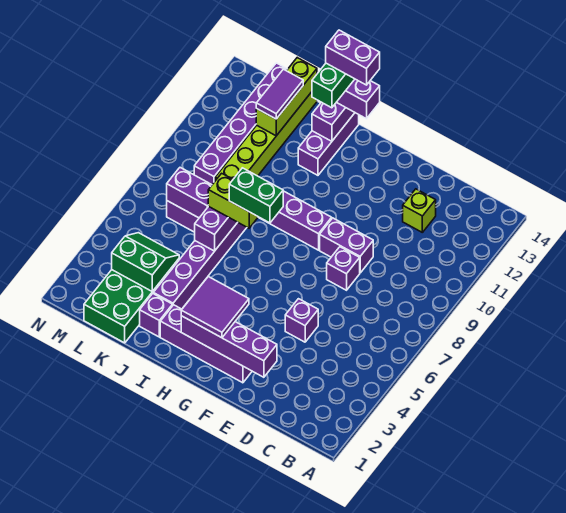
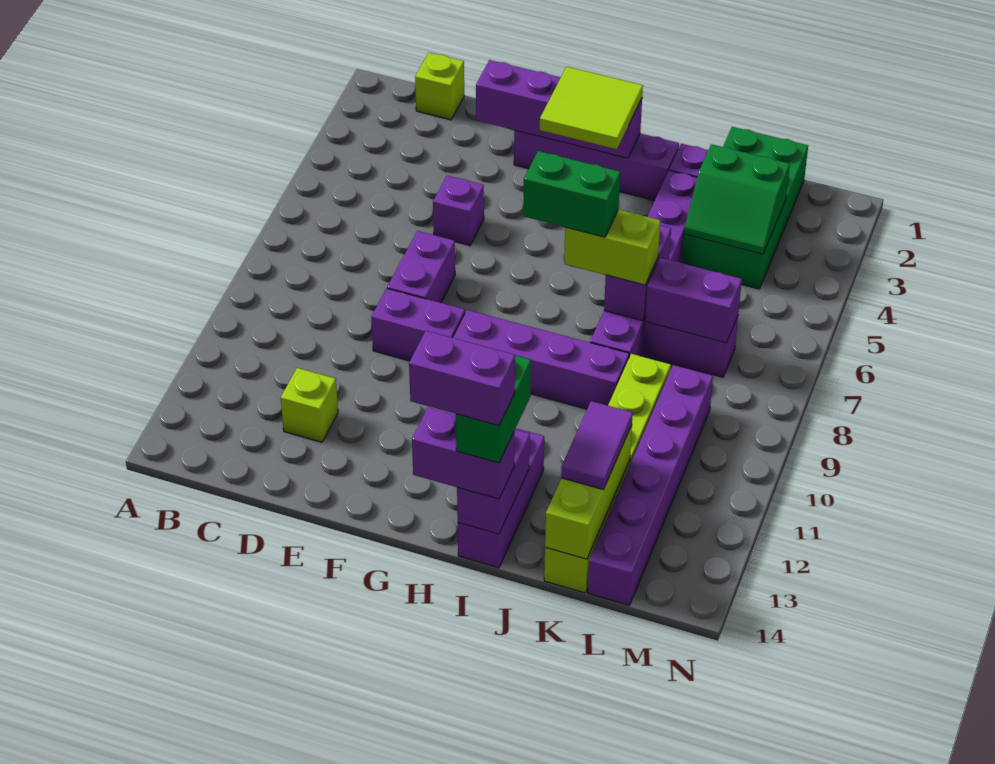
none -> lime brick C1 level 1
purple brick E8 level 1 -> purple brick E7:E8 level 1
purple tile G2:H3 level 3 -> lime tile G2:H3 level 3

